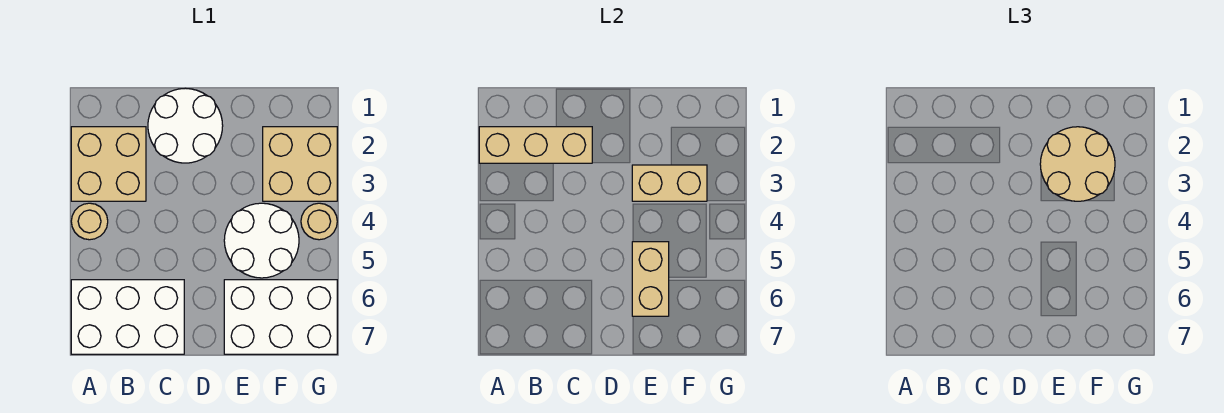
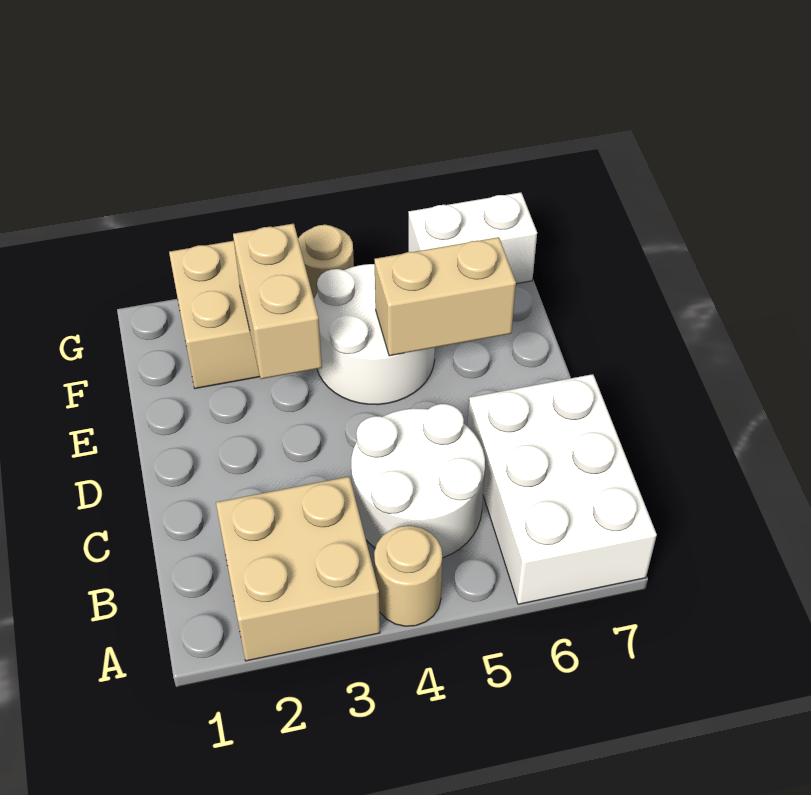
tan brick A2:C2 level 2 -> none
white round brick C1:D2 level 1 -> white round brick B4:C5 level 1
tan round brick E2:F3 level 3 -> none
white brick E6:G7 level 1 -> white brick G6:G7 level 1

